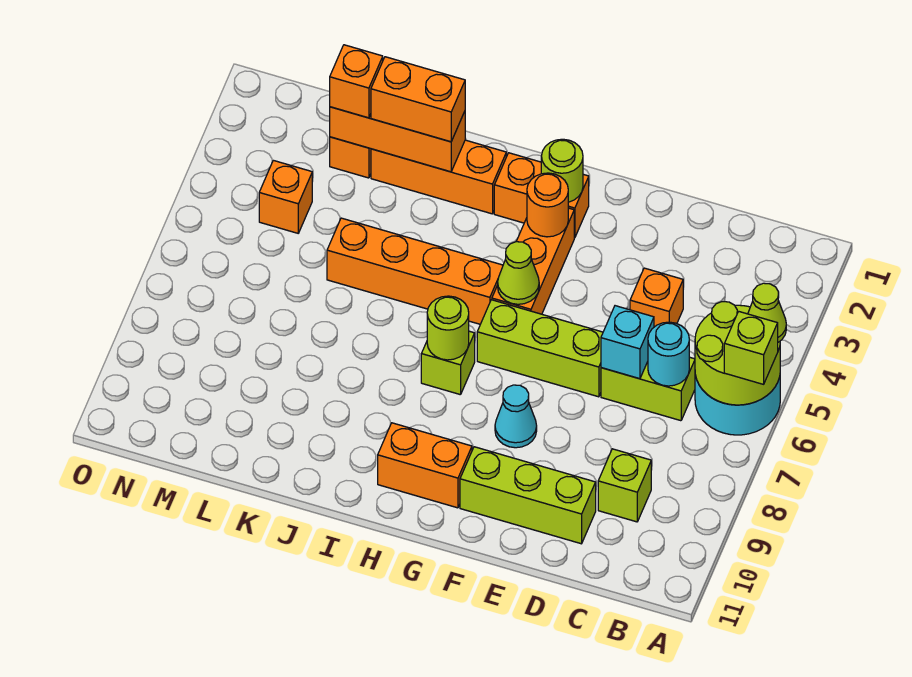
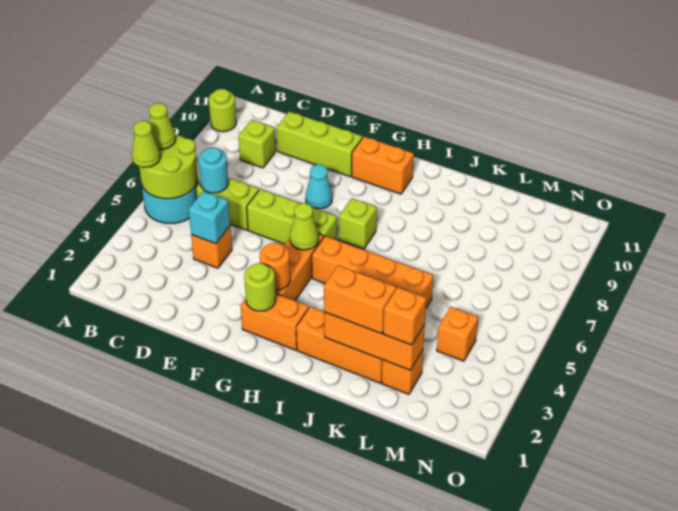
lime brick A6 level 3 -> lime cone A6 level 3
cyan brick D6 level 2 -> cyan brick D4 level 2
lime round brick H7 level 2 -> lime round brick A10 level 1

